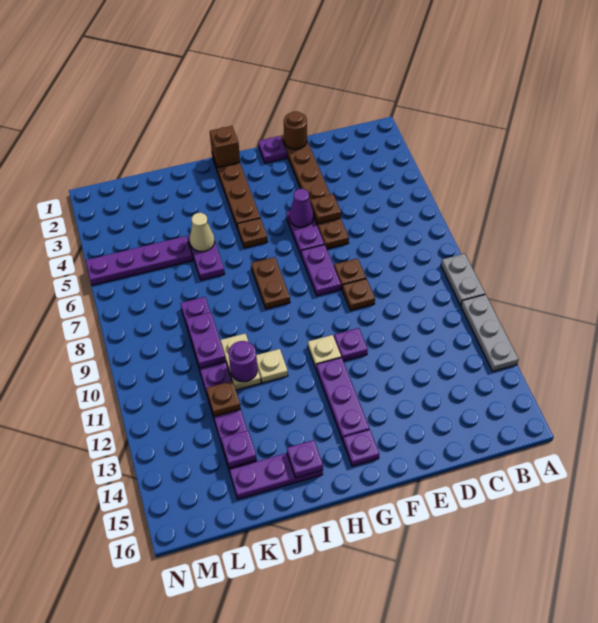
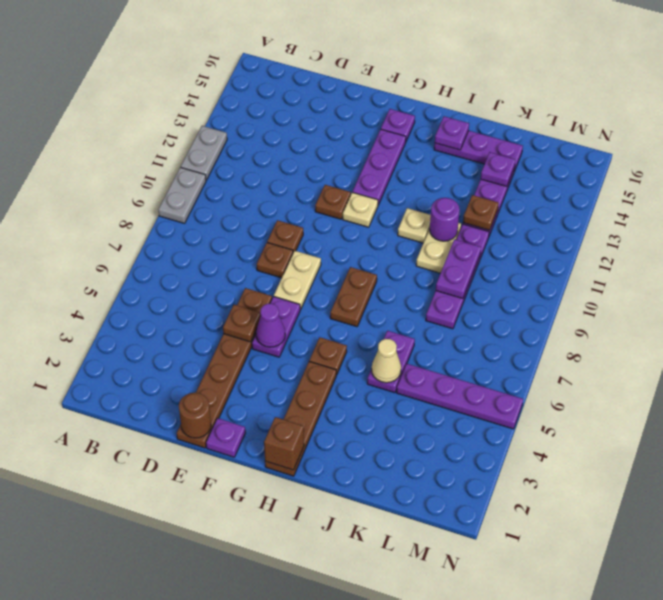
grey plate A11:A13 level 1 -> grey plate A11:A12 level 1
purple plate F7:F8 level 1 -> tan plate F7:F8 level 1
purple plate F11 level 1 -> brown plate F11 level 1

